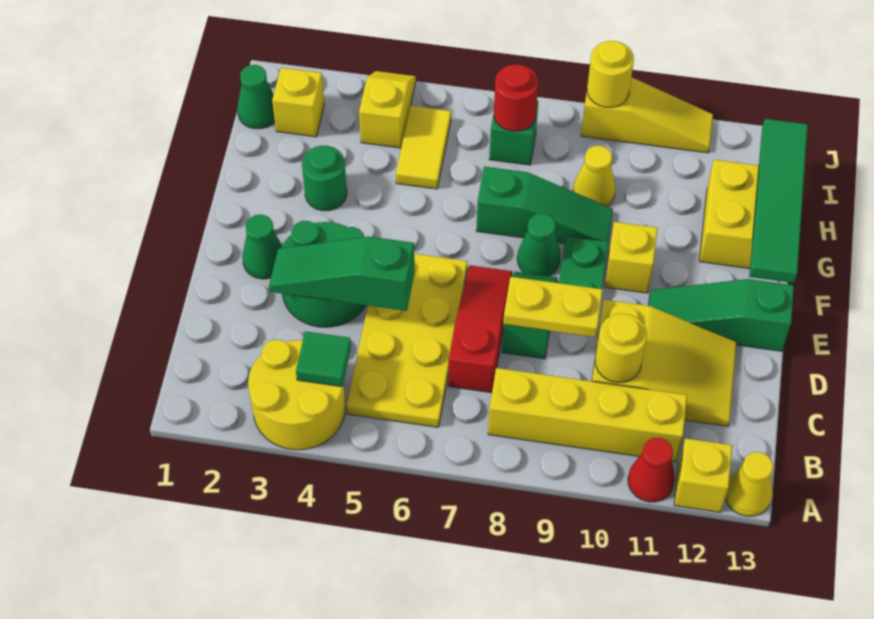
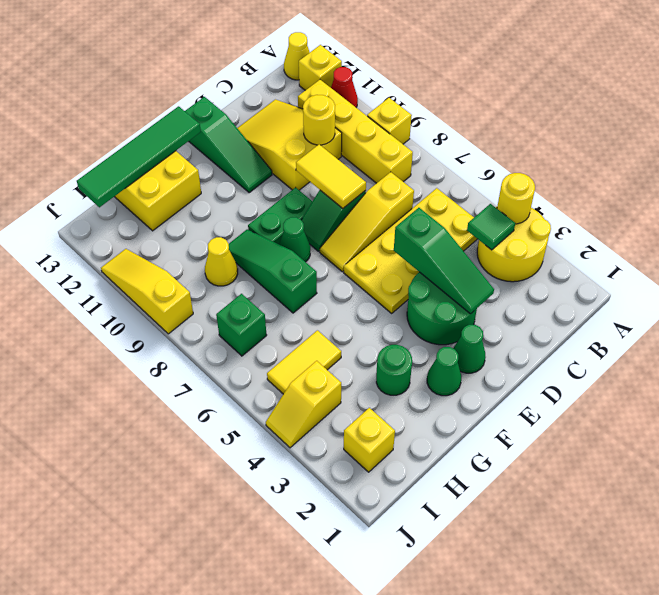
red slope C7:E7 level 1 top C -> yellow slope C7:E7 level 1 top C
yellow plate D8:D9 level 2 -> yellow tile D8:D9 level 2
yellow brick F10 level 1 -> yellow brick A9 level 1
green cone I1 level 1 -> green cone F2 level 1
red round brick I7 level 2 -> none
yellow round brick J9 level 2 -> yellow round brick A4 level 2

